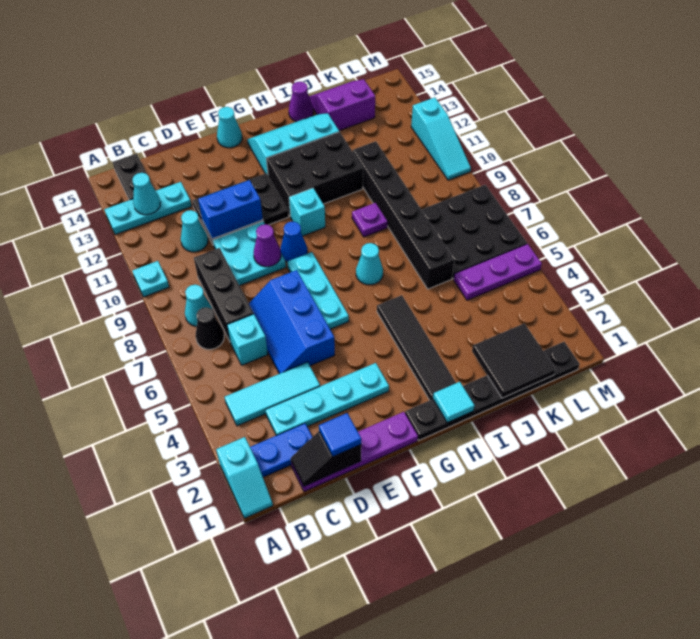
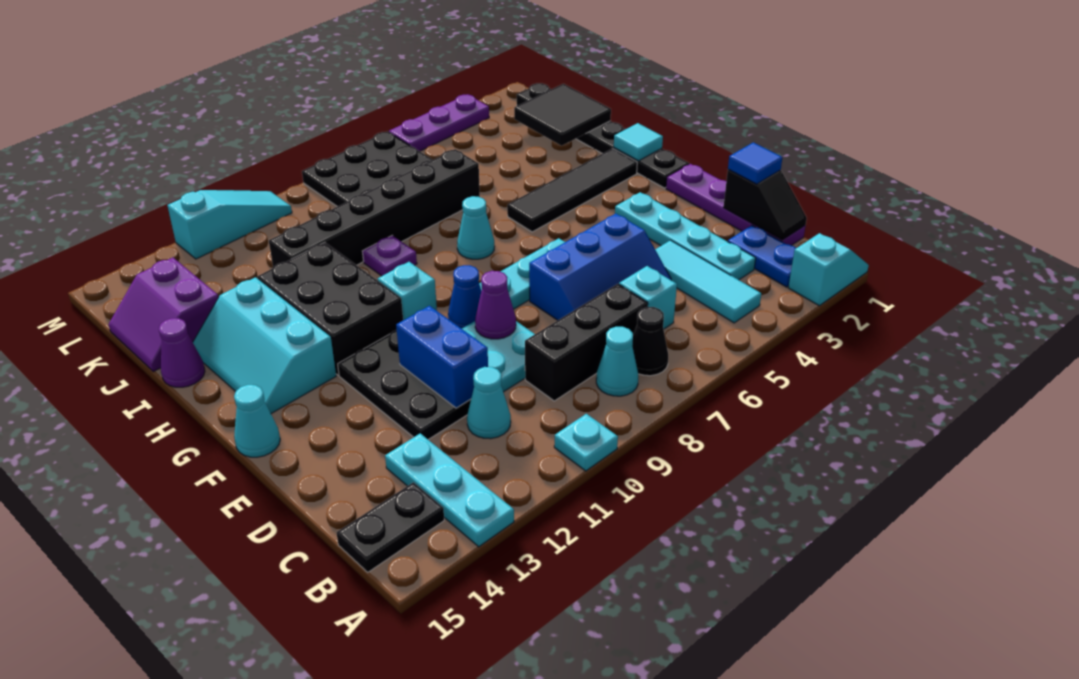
cyan cone B13 level 2 -> none
purple plate K5:M5 level 1 -> purple plate M3:M5 level 1

